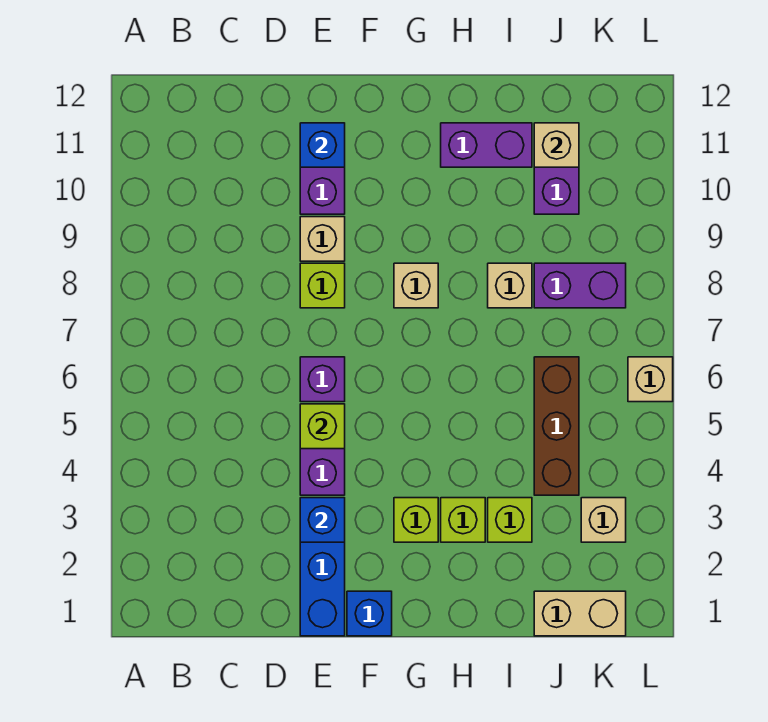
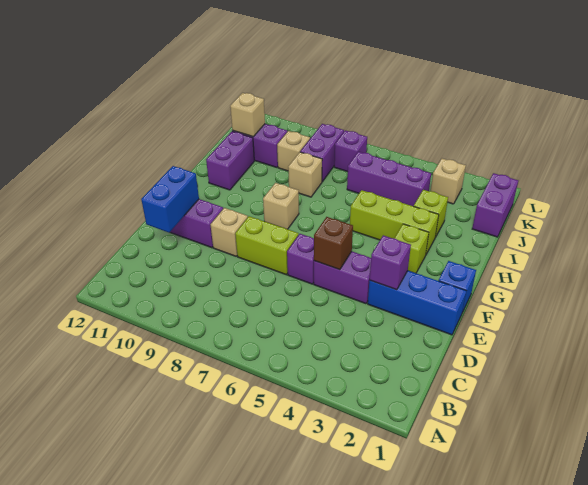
blue brick E3 level 2 -> purple brick E3 level 2
lime brick E5 level 2 -> brown brick E5 level 2
lime brick E8 level 1 -> lime brick E7:E8 level 1
blue brick E11 level 2 -> blue brick D11:E11 level 2
lime brick H3 level 1 -> lime brick H3:H5 level 1
tan brick J1:K1 level 1 -> purple brick J1:K1 level 1
brown brick J4:J6 level 1 -> purple brick J4:J6 level 1
none -> purple brick K7 level 1
tan brick L6 level 1 -> tan brick J9 level 1

